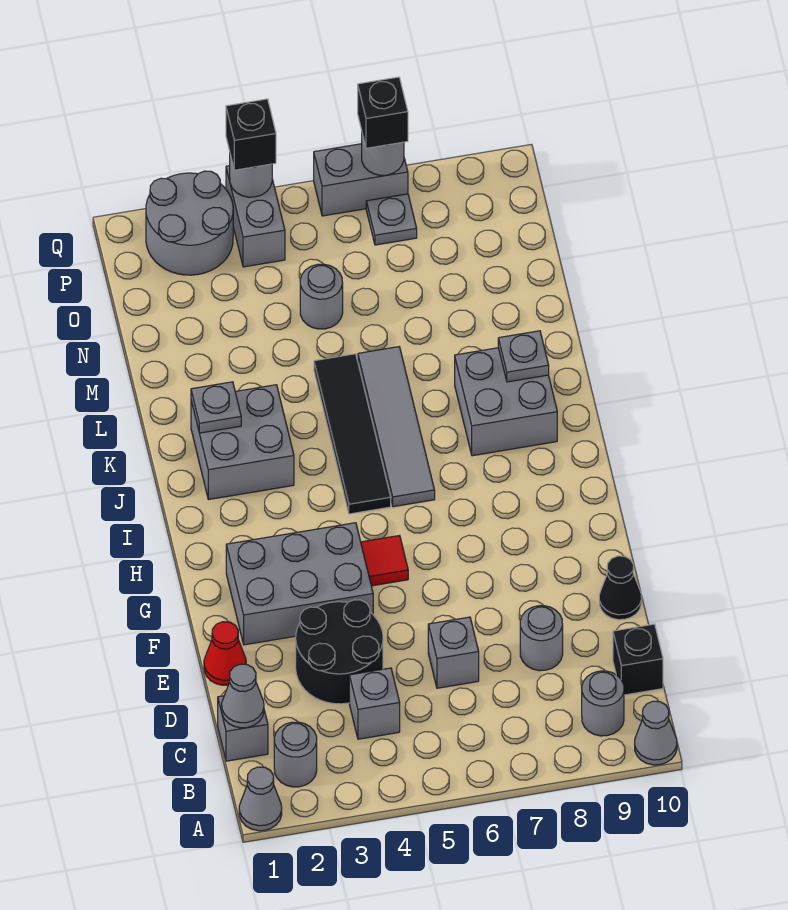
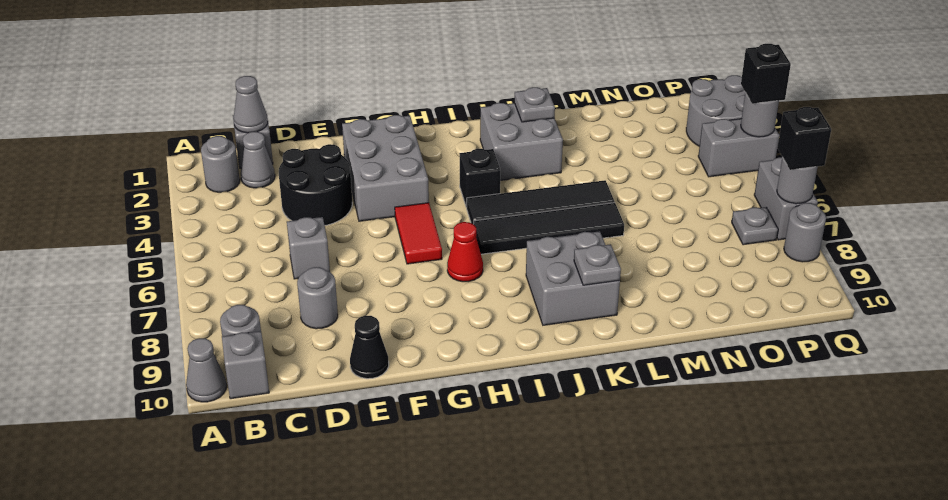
grey cone A1 level 1 -> grey cone C2 level 1
grey brick C4 level 1 -> grey brick B10 level 1
black brick C10 level 1 -> black brick I4 level 1
red cone E1 level 1 -> red cone H7 level 1
red tile G5 level 1 -> red tile G5:G6 level 1
grey tile I6:L6 level 1 -> black tile I6:L6 level 1
grey round brick N5 level 1 -> grey round brick Q8 level 1

